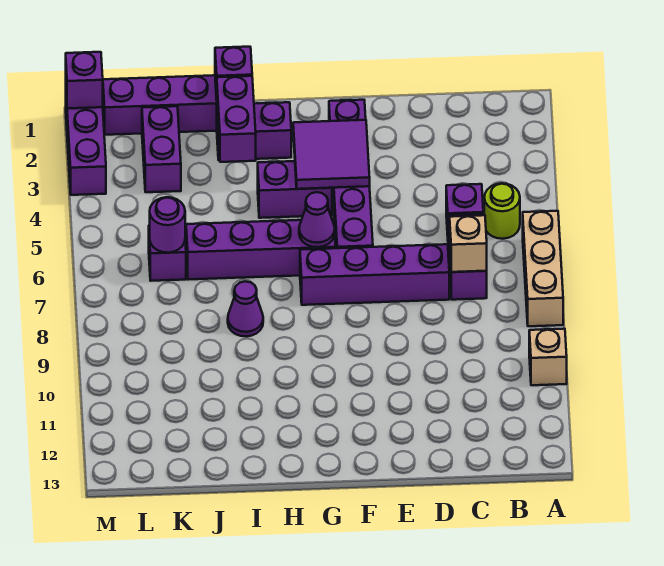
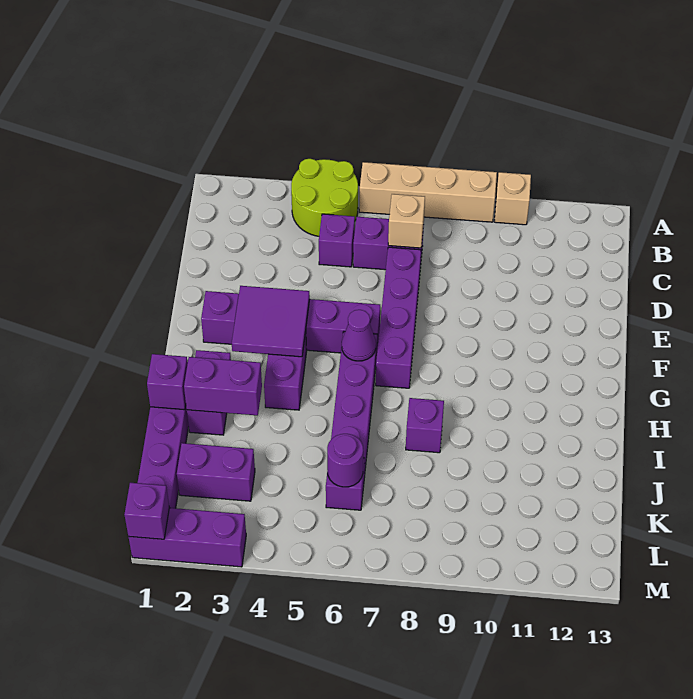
tan brick A6:A8 level 1 -> tan brick A6:A9 level 1
lime round brick B5 level 1 -> lime round brick A4:B5 level 1
purple cone I8 level 1 -> purple brick I8 level 1

